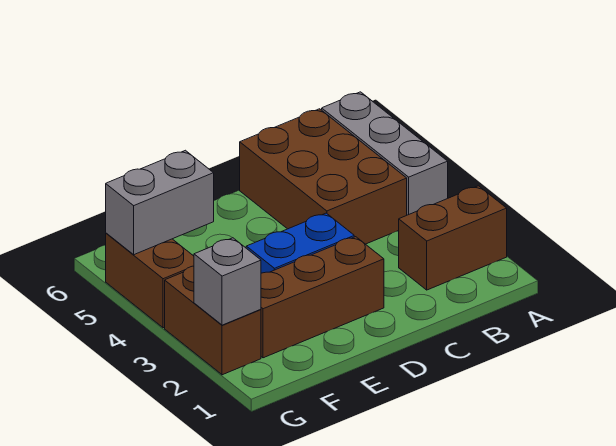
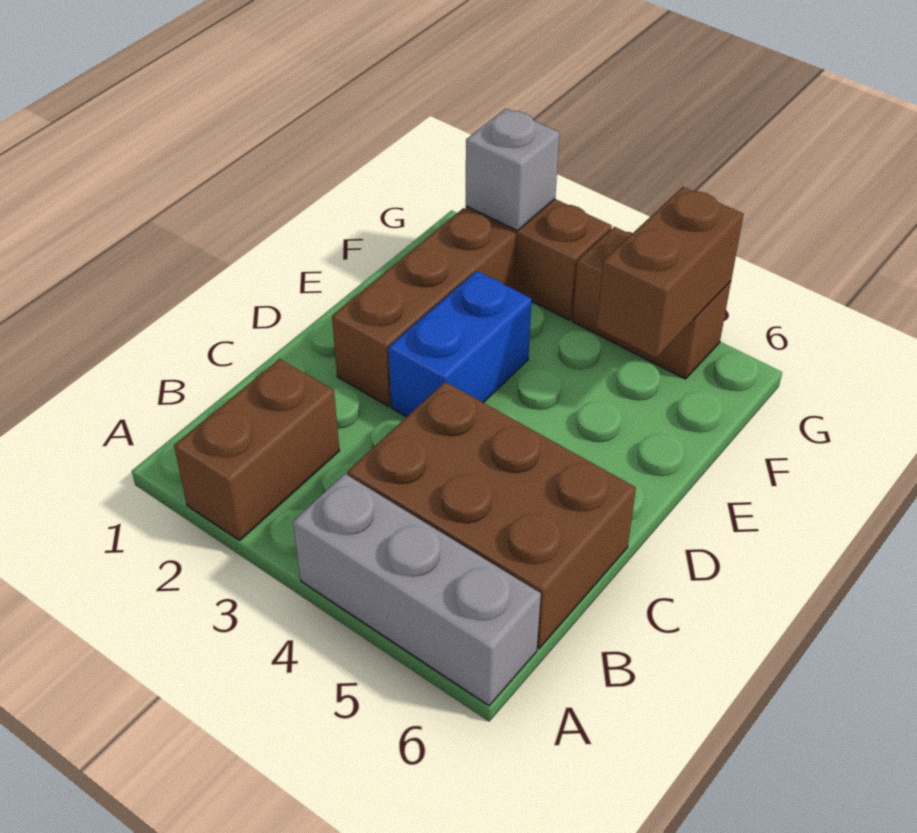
grey brick F5:G5 level 2 -> brown brick F5:G5 level 2

